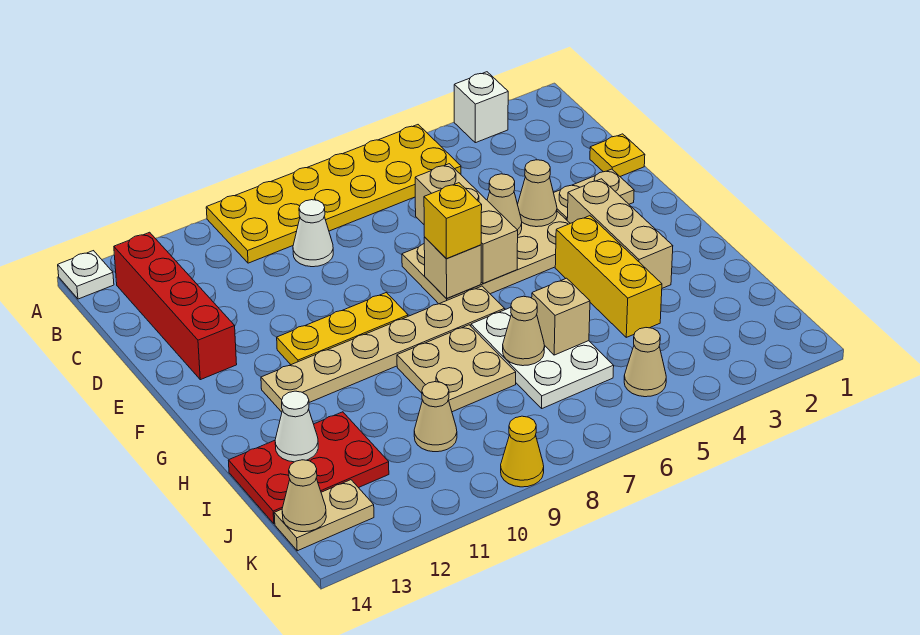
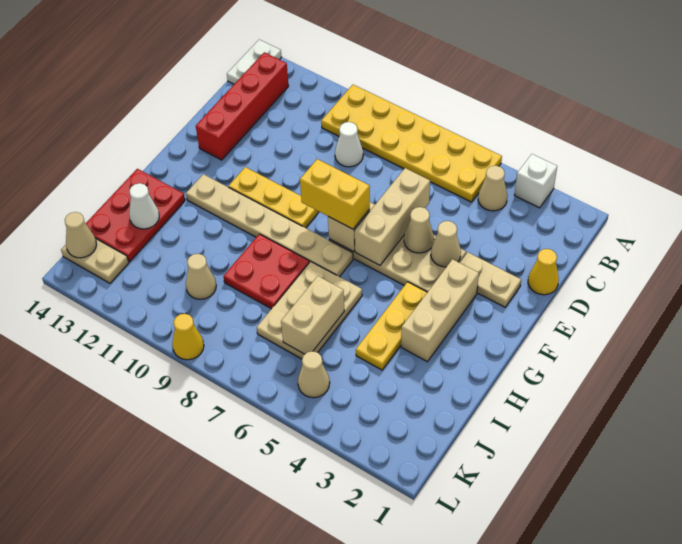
white plate A14 level 1 -> white plate A14:B14 level 1
yellow plate D1 level 1 -> yellow cone D1 level 1
yellow brick F7 level 3 -> yellow brick F7:F8 level 3
yellow brick G4:I4 level 1 -> yellow plate G4:I4 level 1
white plate H6:J7 level 1 -> tan plate H6:J7 level 1
tan plate H8:I9 level 1 -> red plate H8:I9 level 1
tan brick I6 level 2 -> tan brick I6:J6 level 2
tan cone I7 level 2 -> tan cone B4 level 1
red plate I12:J14 level 1 -> red plate H13:J14 level 1

